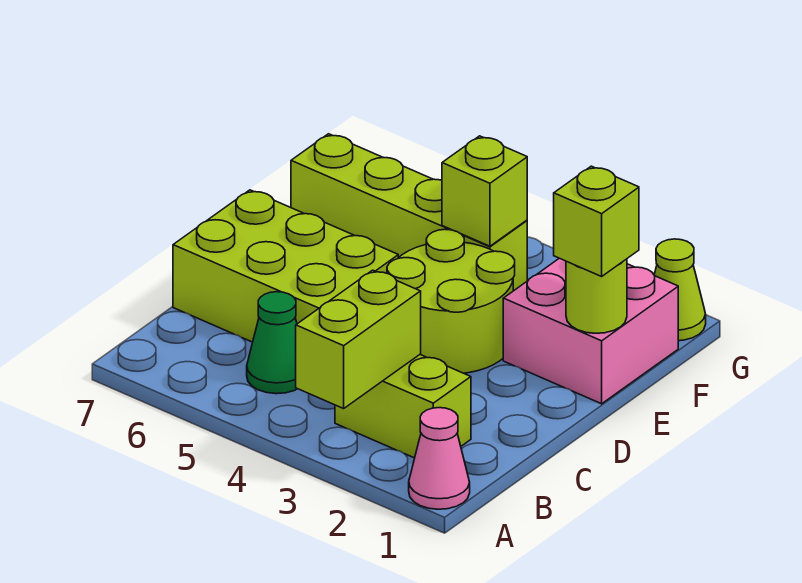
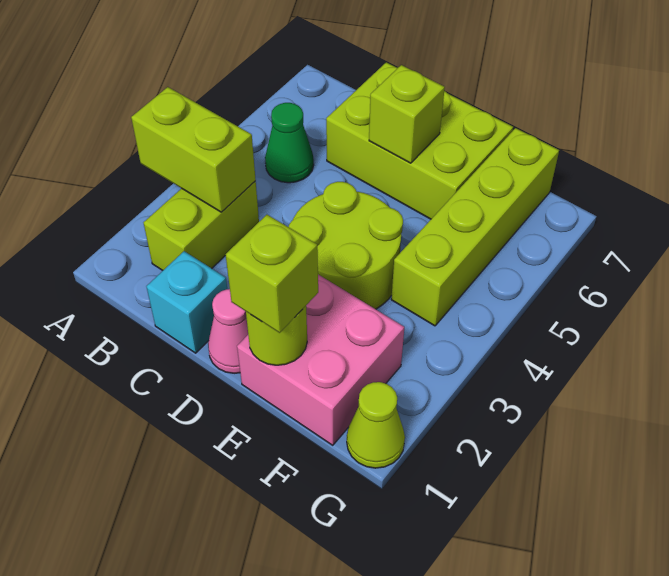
pink cone A1 level 1 -> pink cone D1 level 1
none -> cyan brick C1 level 1
lime brick C5:D7 level 1 -> lime brick C6:E7 level 1
lime brick F4 level 2 -> lime brick D6 level 2

